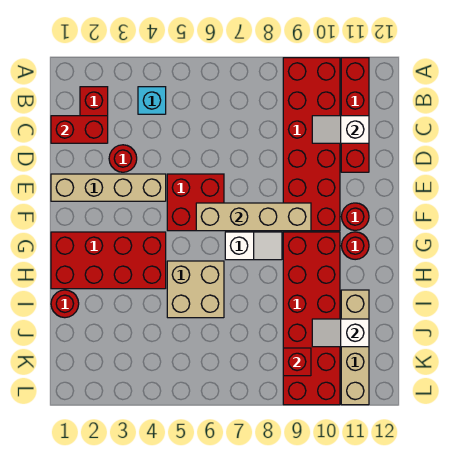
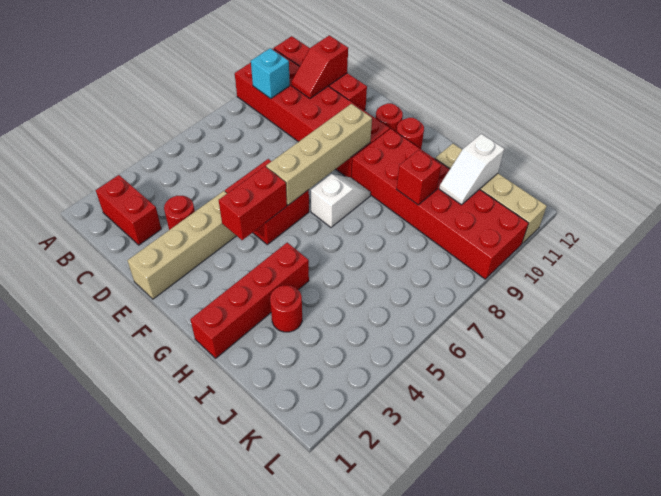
cyan brick B4 level 1 -> cyan brick B9 level 2
red brick C1:C2 level 2 -> red brick F4:F5 level 2
white slope C10:C11 level 2 top 11 -> red slope C10:C11 level 2 top 11
red brick G1:H4 level 1 -> red brick H1:H4 level 1
tan brick H5:I6 level 1 -> none
red round brick I1 level 1 -> red round brick I3 level 1
red brick K9 level 2 -> red brick I9 level 2

